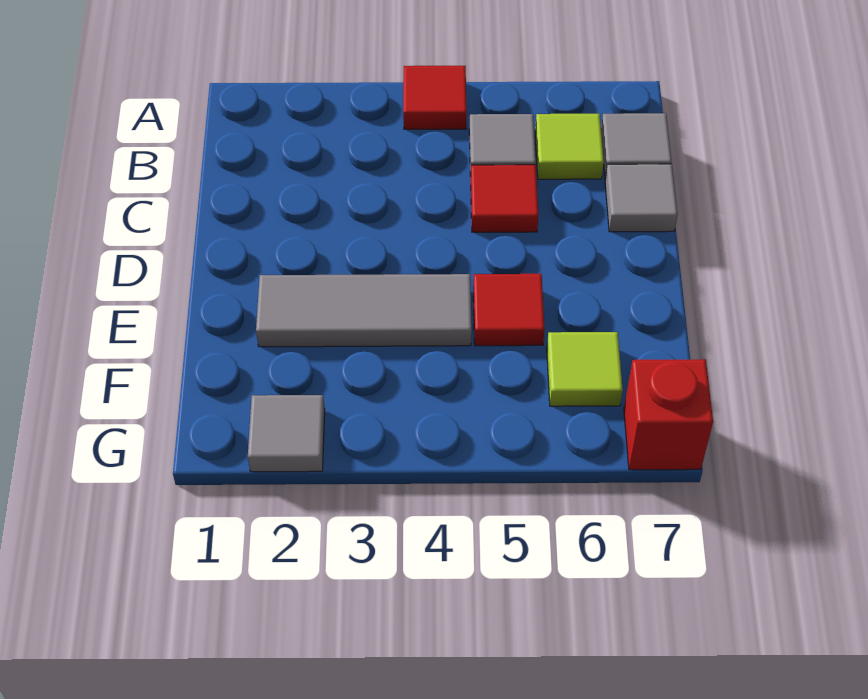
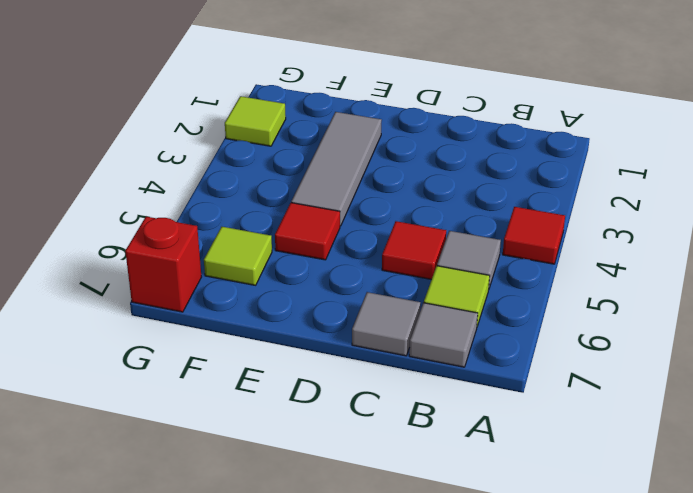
grey tile G2 level 1 -> lime tile G2 level 1

